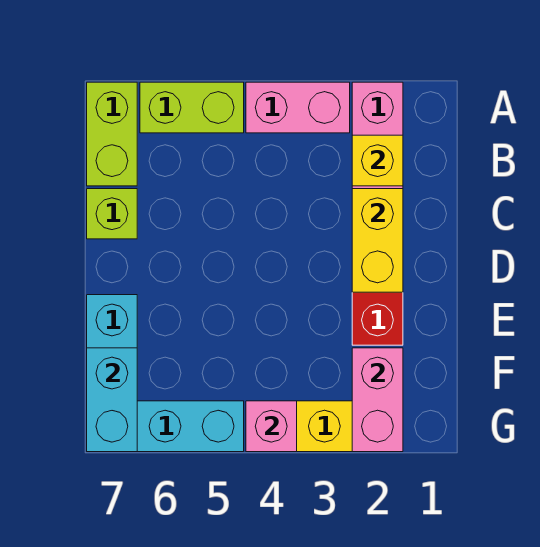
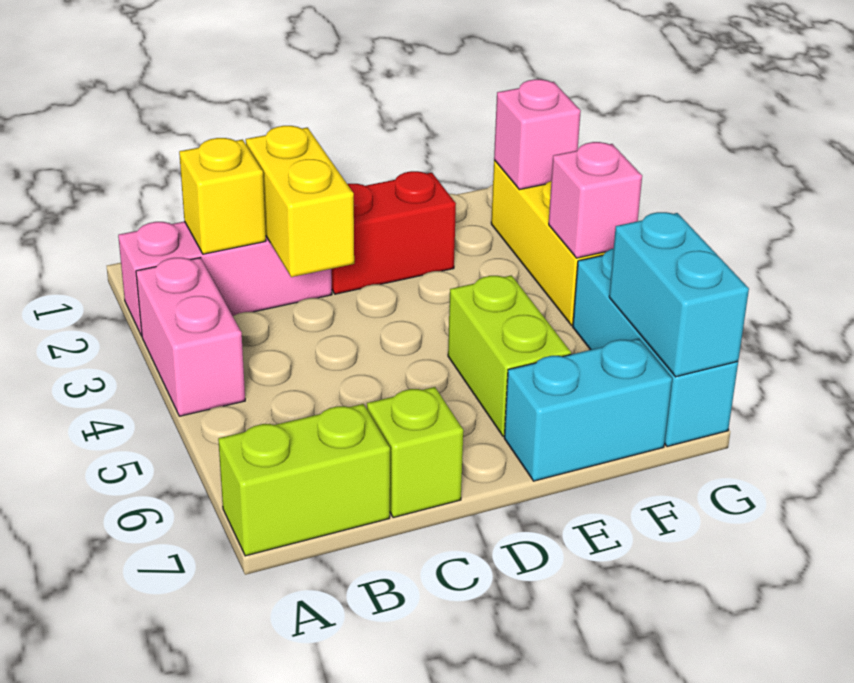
lime brick A5:A6 level 1 -> lime brick E5:E6 level 1
yellow brick C2:D2 level 2 -> yellow brick C2:C3 level 2
pink brick F2:G2 level 2 -> pink brick G2 level 2
cyan brick F7:G7 level 2 -> cyan brick G6:G7 level 2

